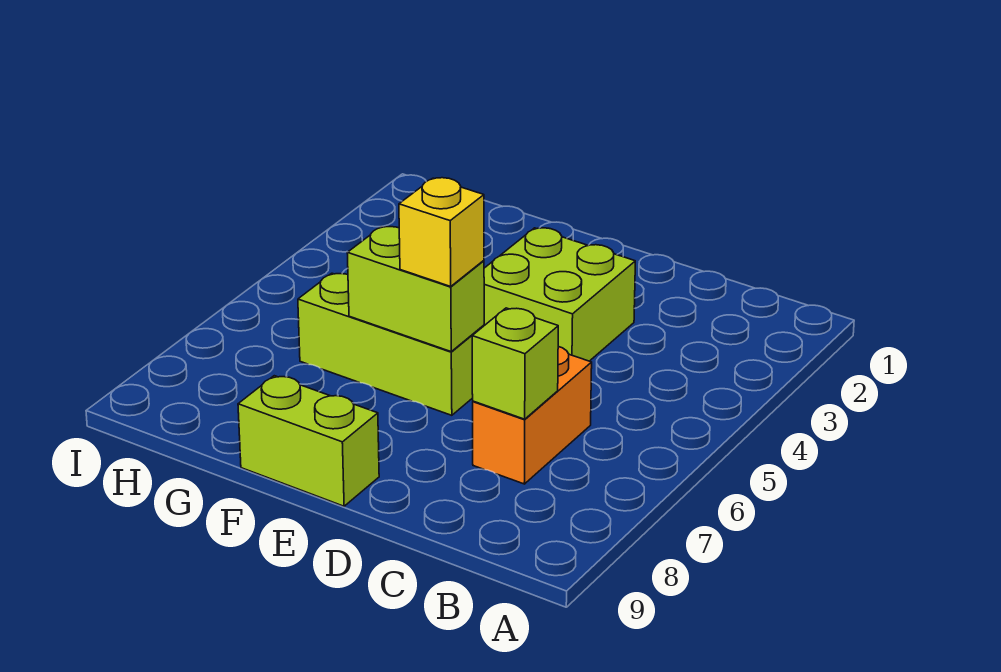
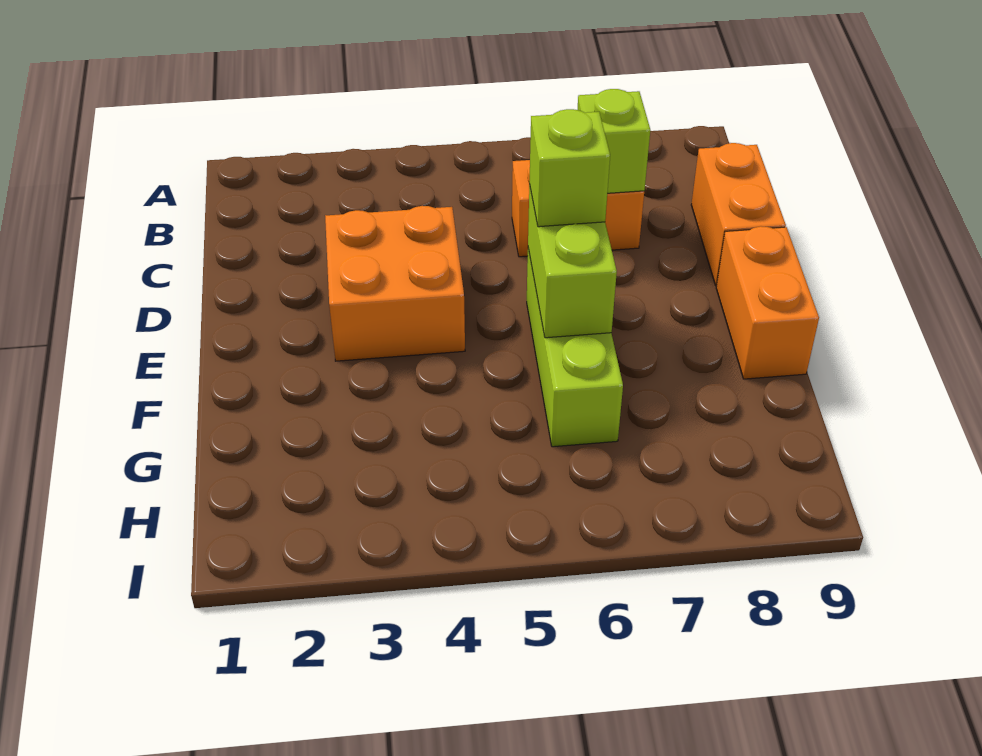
none -> orange brick C9:D9 level 1
lime brick D3:E4 level 1 -> orange brick D3:E4 level 1
yellow brick E6 level 3 -> lime brick E6 level 3
lime brick E9:F9 level 1 -> orange brick E9:F9 level 1

